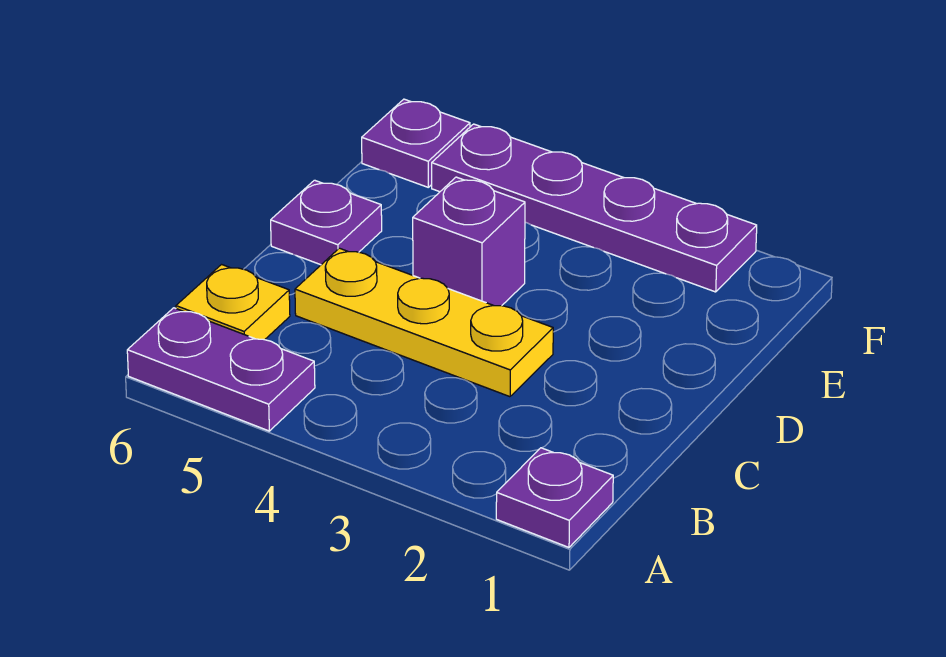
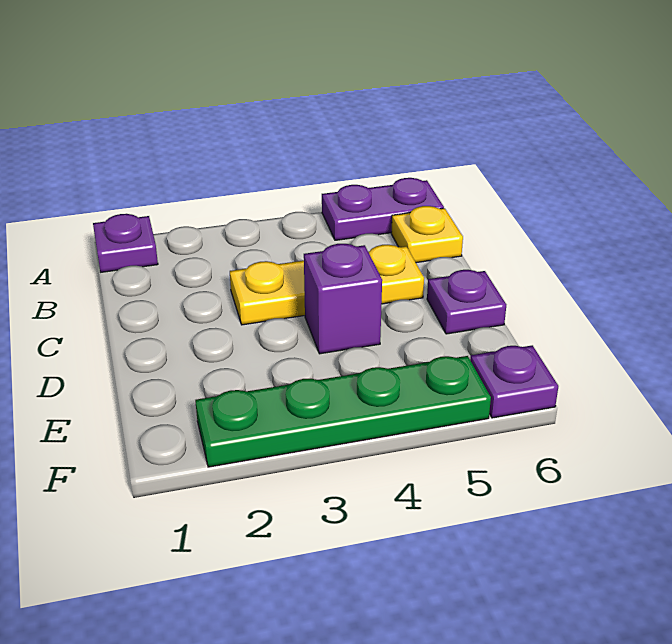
purple plate F2:F5 level 1 -> green plate F2:F5 level 1

